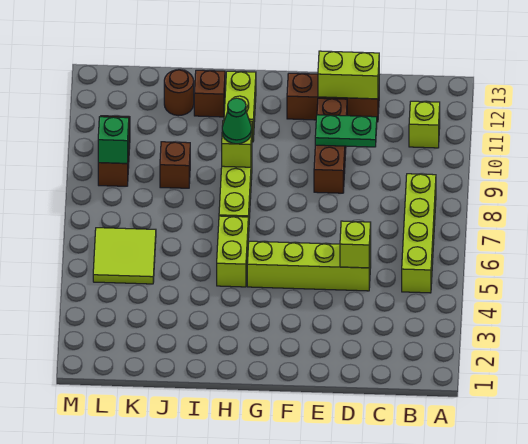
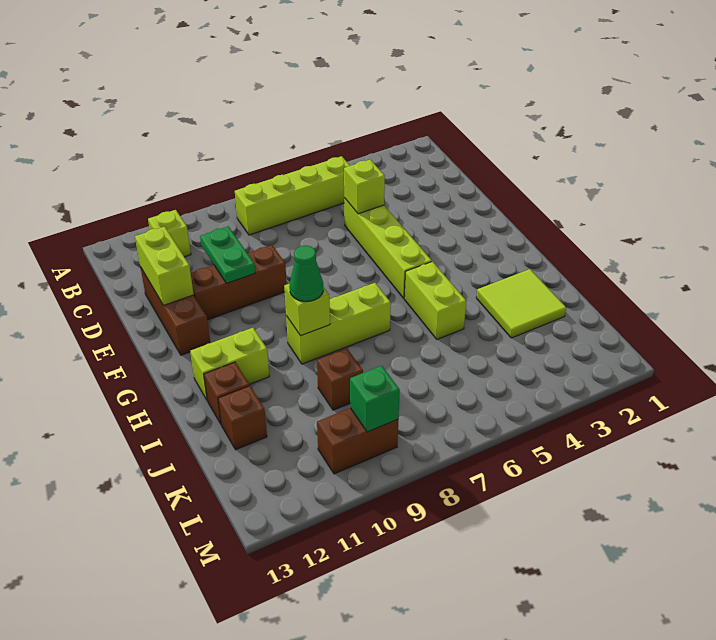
lime brick H5:H6 level 1 -> lime brick H5:I5 level 1
brown round brick J12 level 1 -> brown brick J12 level 1
lime tile K5:L6 level 1 -> lime tile I2:J3 level 1

